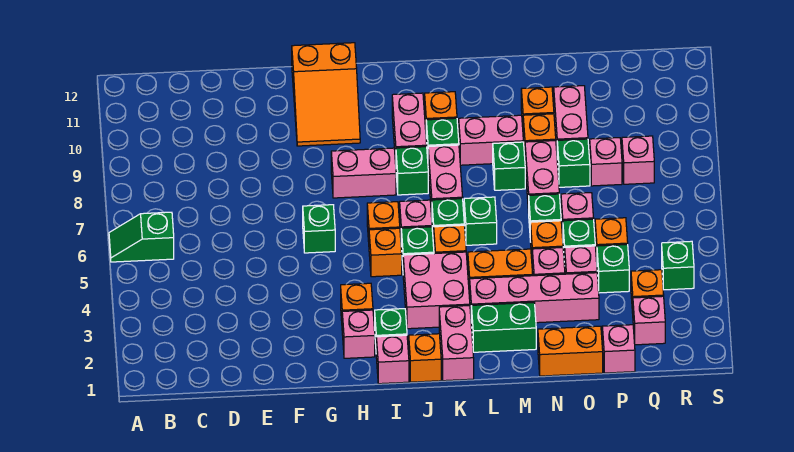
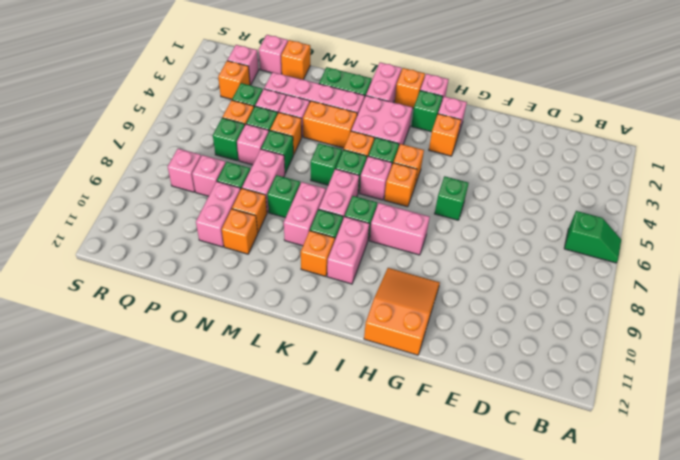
pink brick L9:M9 level 1 -> pink brick L8:L9 level 1
orange brick N1:O1 level 1 -> orange brick O1 level 1
green brick R4 level 1 -> green brick P6 level 1

